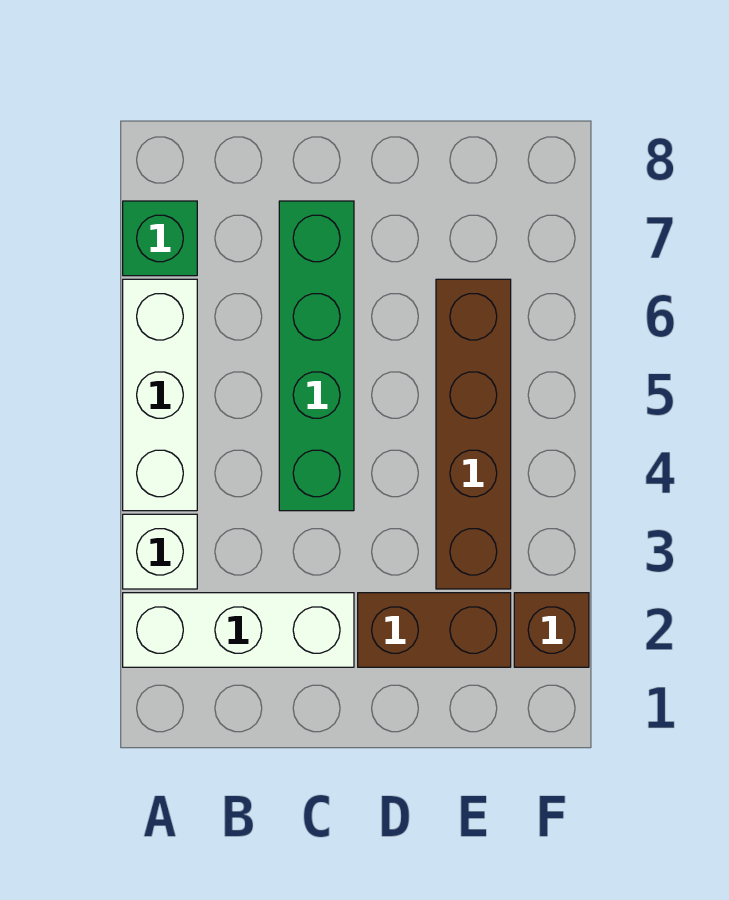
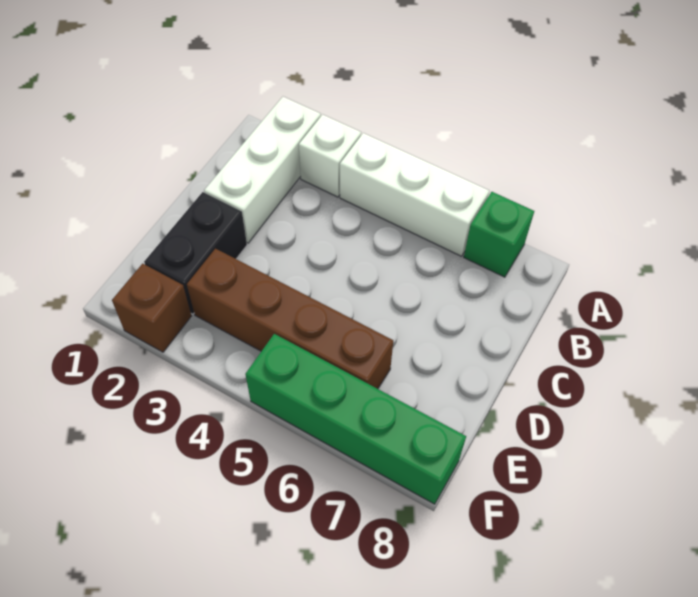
green brick C4:C7 level 1 -> green brick F5:F8 level 1
brown brick D2:E2 level 1 -> black brick D2:E2 level 1

